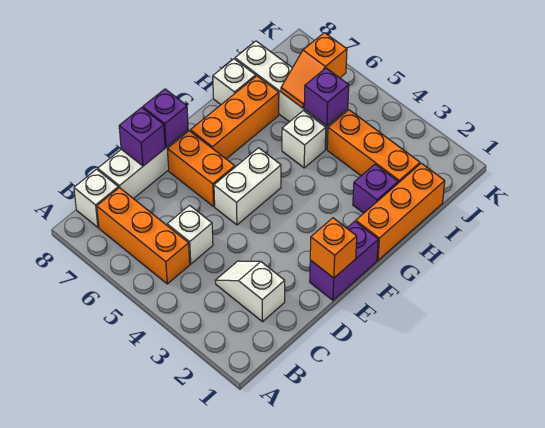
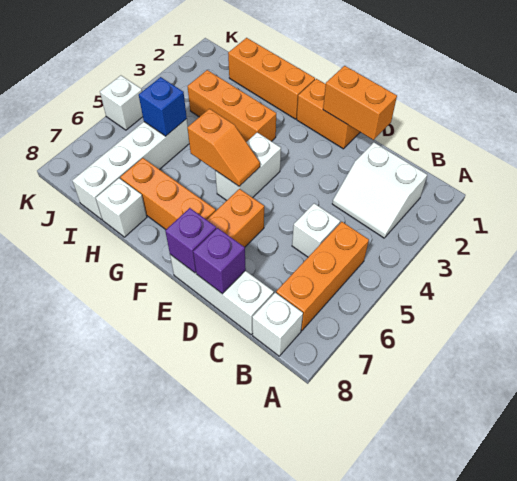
white slope C2:C3 level 1 top 2 -> white slope B2:C3 level 1 top 2
purple brick E1:F1 level 1 -> orange brick E1:F1 level 1
orange brick E1 level 2 -> orange brick D1:E1 level 2
white brick E5:F5 level 1 -> white brick F4:F5 level 1
purple brick H2 level 1 -> none
white brick H5 level 1 -> white brick K5 level 1
orange brick I2:I4 level 1 -> orange brick G3:I3 level 1
purple brick I5 level 2 -> blue brick I5 level 2
orange slope I6:J6 level 2 top J -> orange slope F5:G5 level 2 top G

